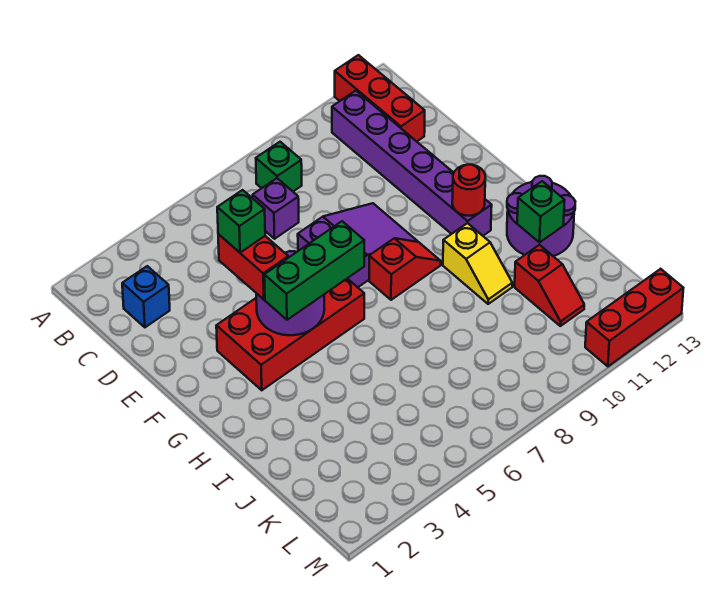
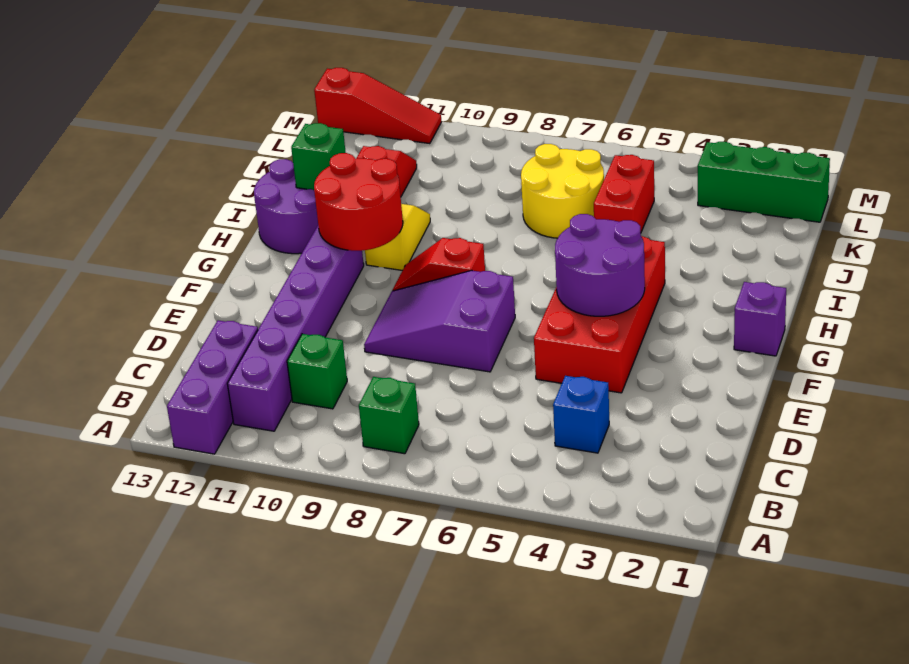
red brick A12:C12 level 1 -> purple brick A12:C12 level 1
blue brick C2 level 1 -> blue brick C4 level 1
purple brick C7 level 1 -> purple brick G1 level 1
red brick E4:F4 level 3 -> red brick J5:K5 level 1
green brick E4 level 4 -> green brick C10 level 1
red brick F3:G6 level 1 -> red brick E4:H5 level 1
green brick G4:G6 level 3 -> green brick L1:L3 level 1
red round brick G11 level 2 -> red round brick G10:H11 level 2
none -> yellow round brick J6:K7 level 1
red brick M11:M13 level 1 -> red slope M11:M13 level 1 top 13

